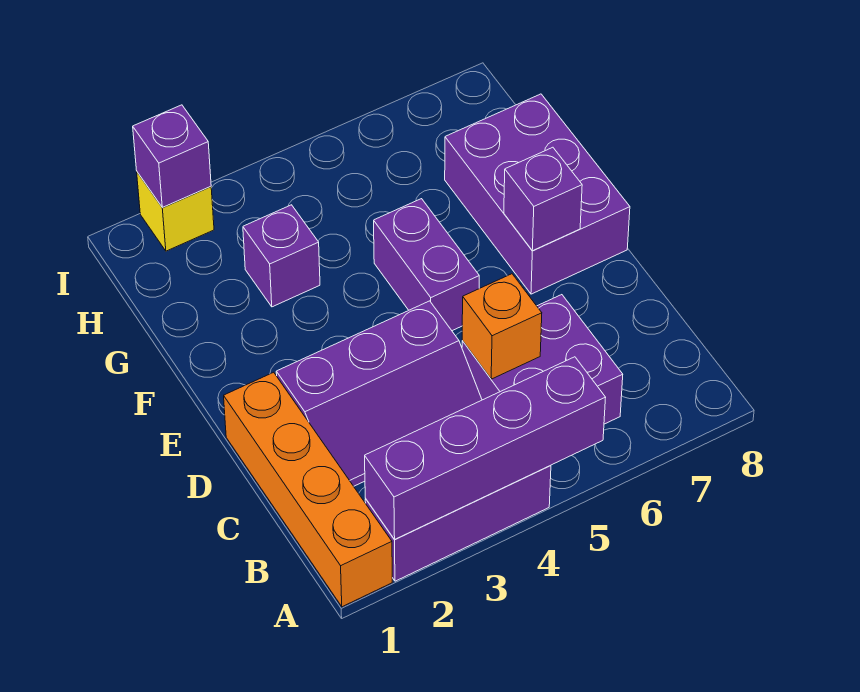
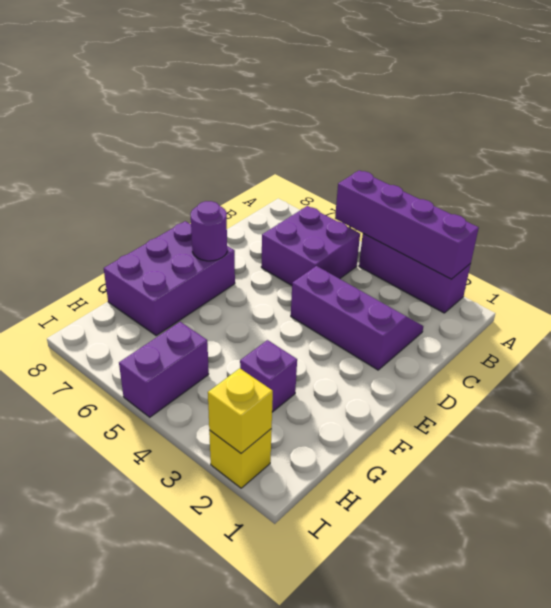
orange brick A1:D1 level 1 -> none
orange brick C5 level 2 -> none
purple brick E5:F5 level 1 -> purple brick H5:I5 level 1
purple brick E7 level 2 -> purple round brick E7 level 2
purple brick I2 level 2 -> yellow brick I2 level 2

